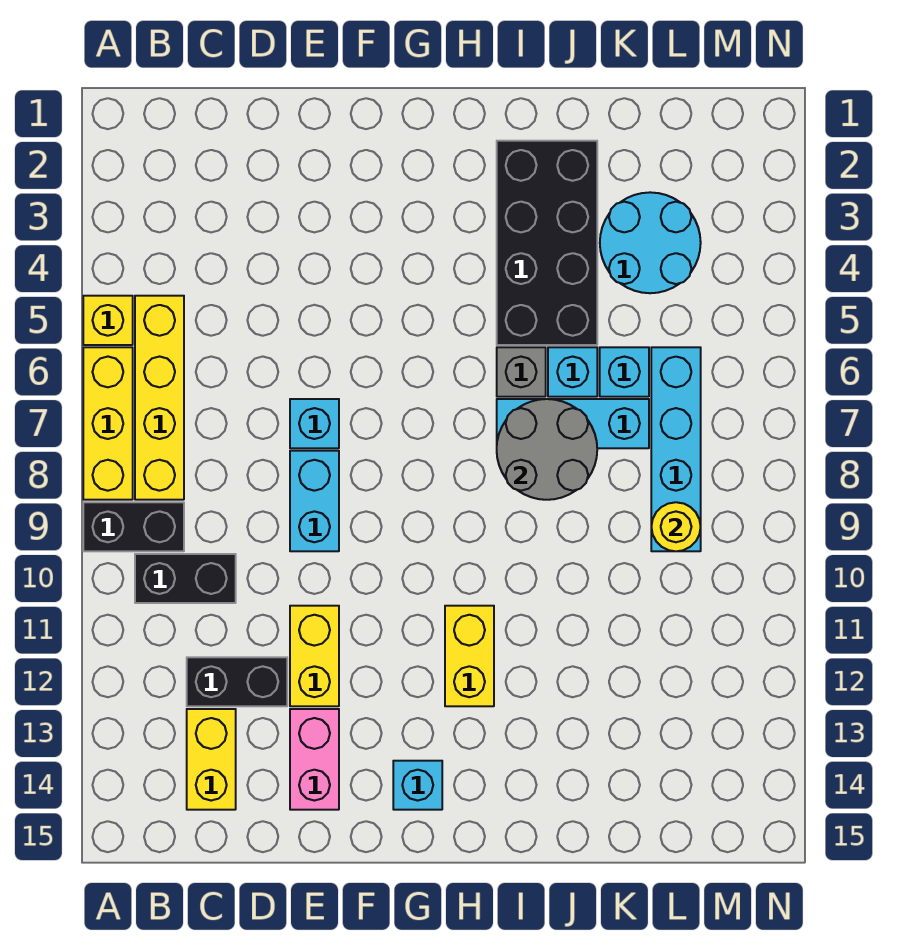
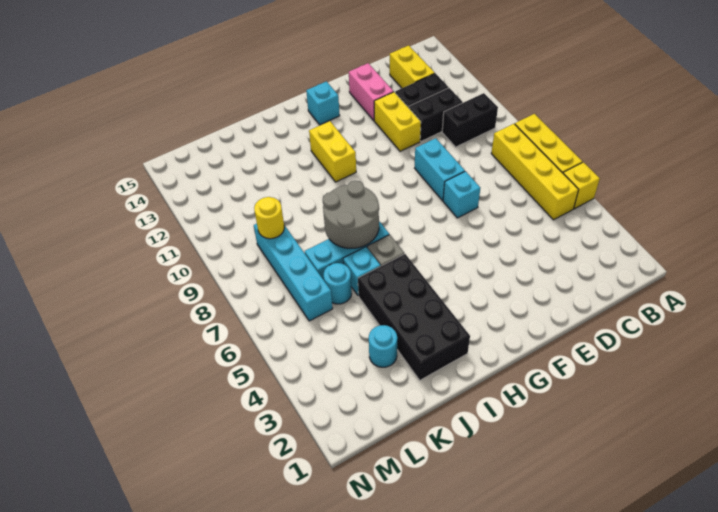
black brick A9:B9 level 1 -> black brick C11:D11 level 1
cyan round brick K3:L4 level 1 -> cyan round brick K3 level 1
cyan brick K6 level 1 -> cyan round brick K6 level 1

